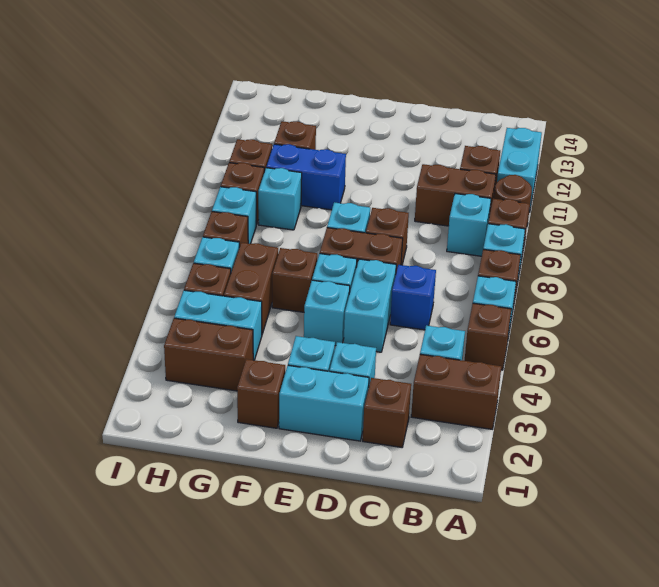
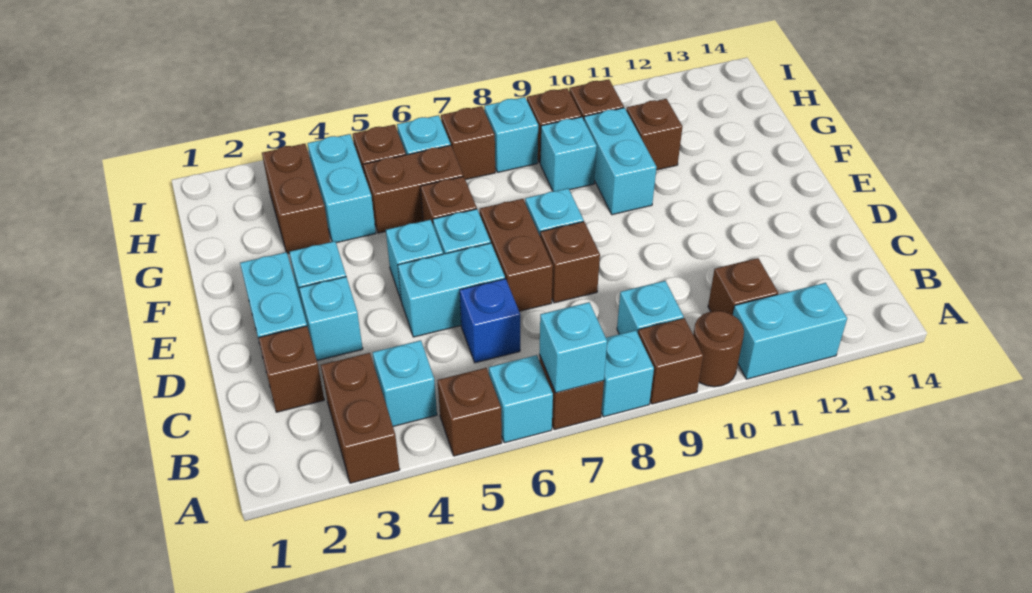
none -> cyan brick A7 level 2
brown brick B10:C10 level 1 -> none
brown brick F2 level 1 -> none
blue brick F10:G10 level 1 -> cyan brick F10:G10 level 1

